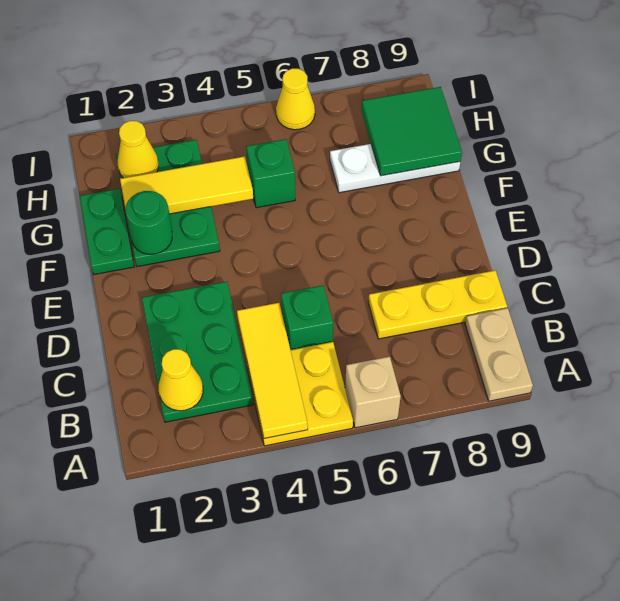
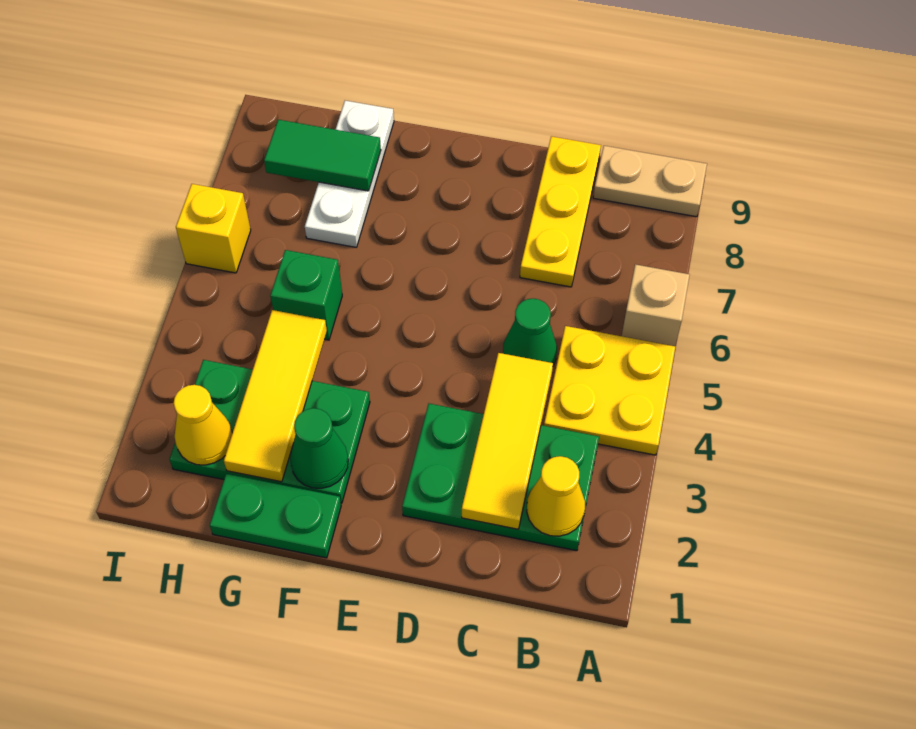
yellow tile A4:C4 level 2 -> yellow tile C2:C4 level 2
green brick C5 level 1 -> green cone C5 level 1
green round brick F2 level 2 -> green cone F2 level 2
green tile G8:H9 level 2 -> green tile G8:H8 level 2
yellow cone I6 level 1 -> yellow brick I6 level 1

